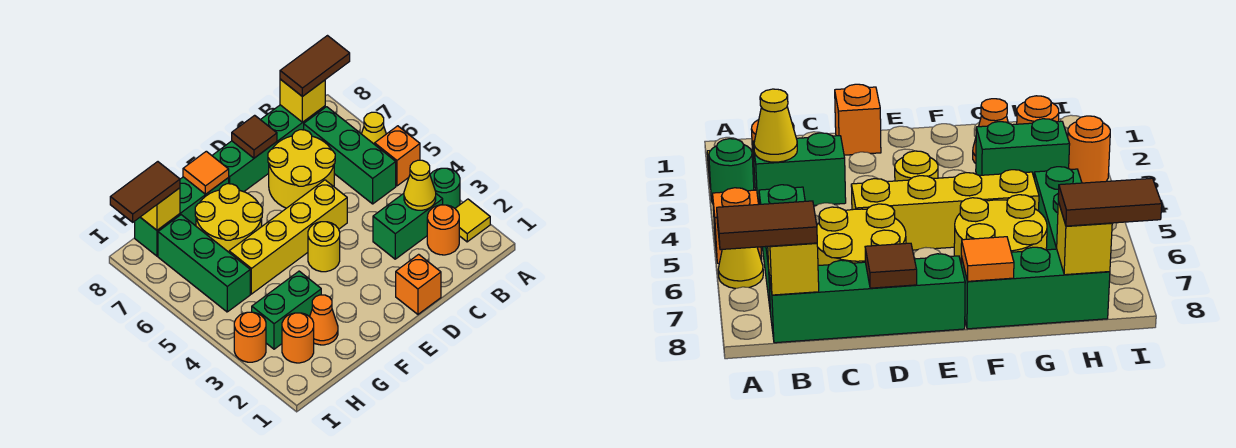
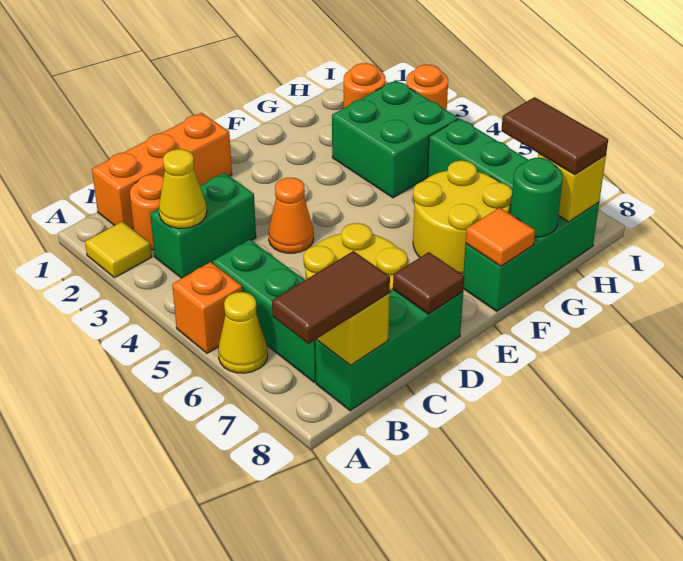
green round brick A3 level 1 -> green round brick G8 level 2
green brick B8:E8 level 1 -> green brick B8:D8 level 1
orange brick D1 level 1 -> orange brick B1:D1 level 1
yellow brick D5:G5 level 1 -> none
yellow round brick E4 level 1 -> none
orange cone G2 level 1 -> orange cone D4 level 1
green brick G3:H3 level 1 -> green brick G3:H4 level 1
brown tile H8:I8 level 3 -> brown tile H7:H8 level 3

